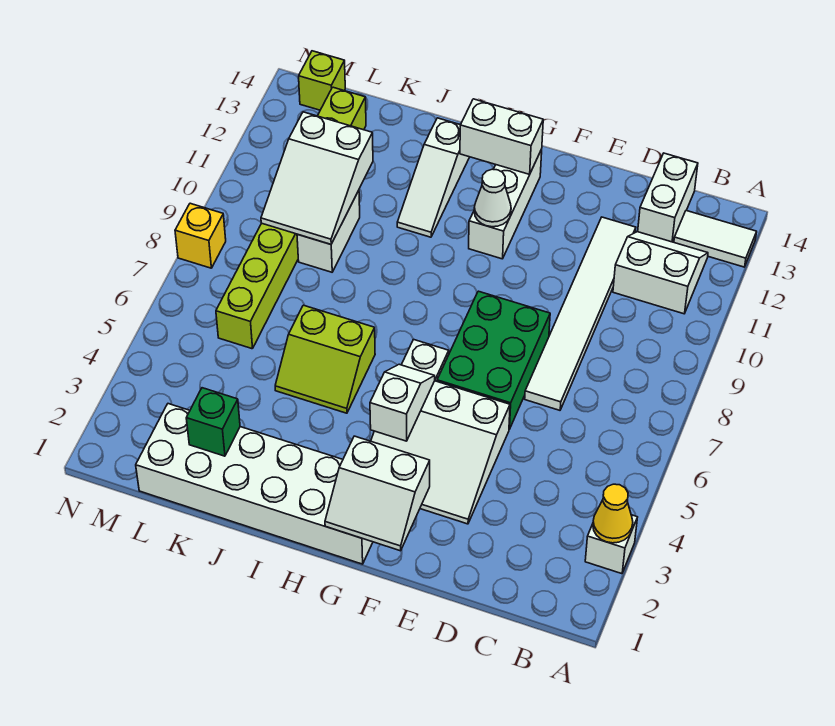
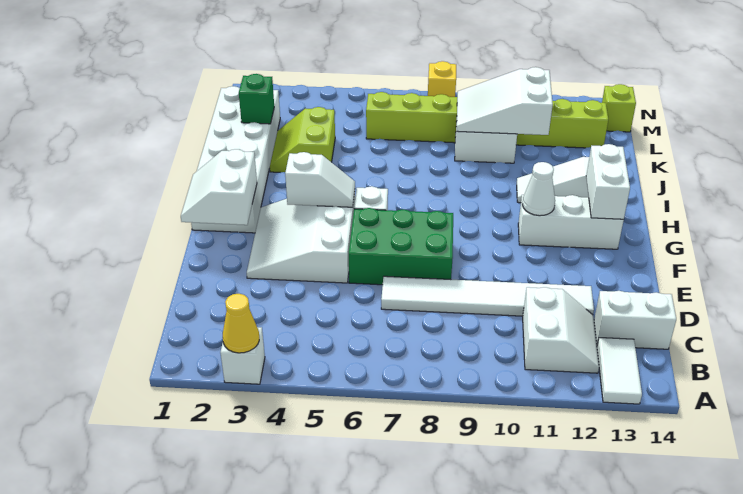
lime slope I5:J6 level 1 top 6 -> lime slope J3:K4 level 1 top 4

